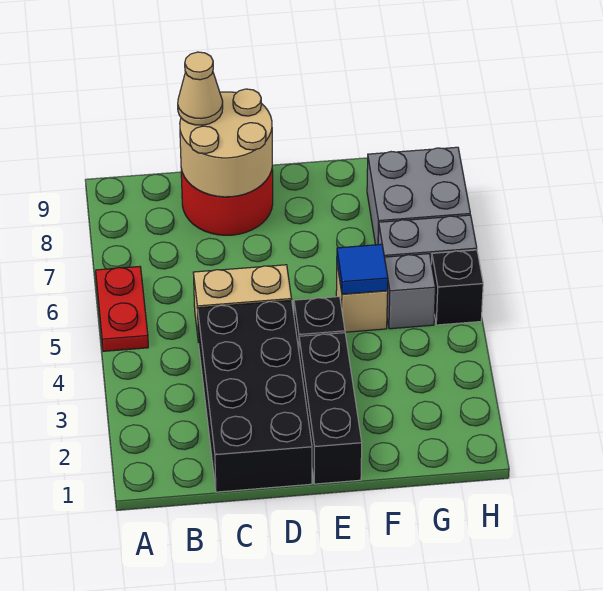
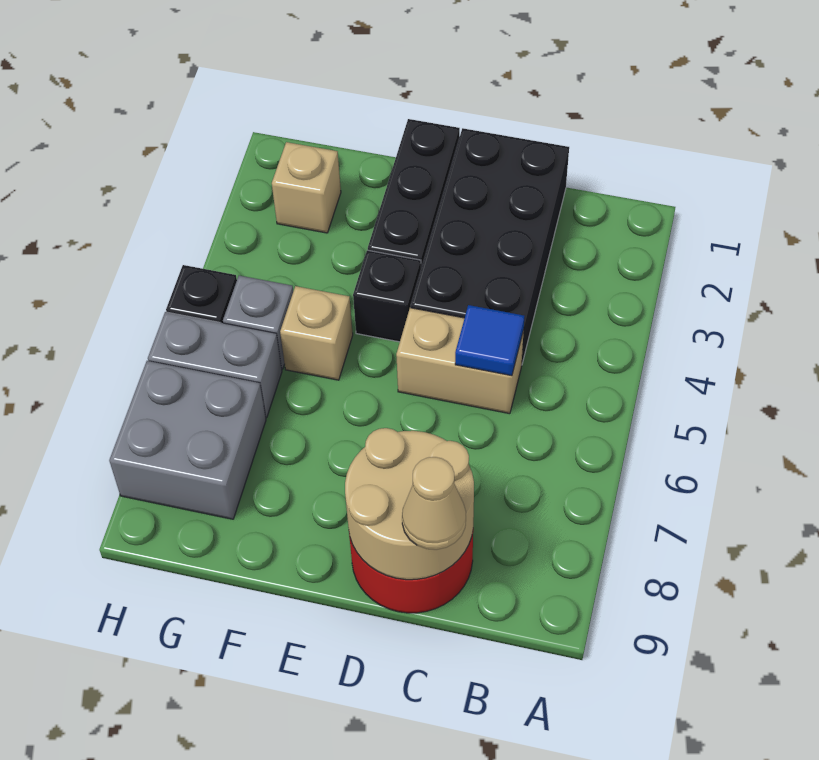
red plate A5:A6 level 1 -> none
blue tile F5 level 2 -> blue tile C5 level 2
none -> tan brick G2 level 1

